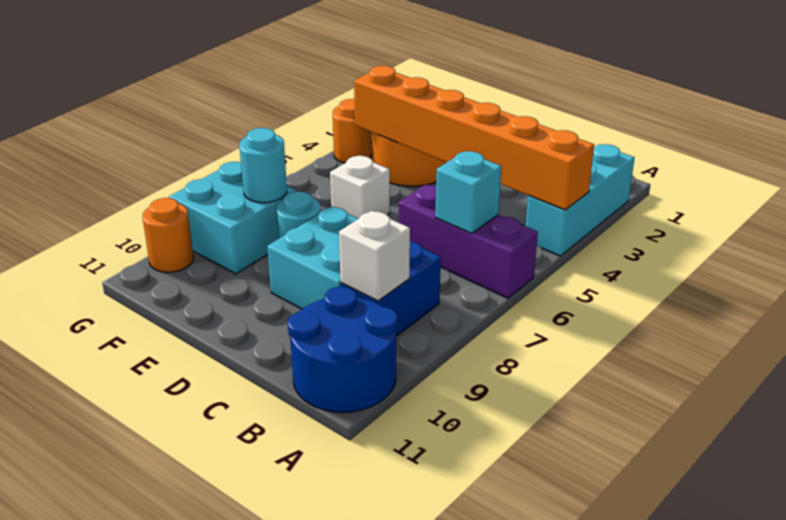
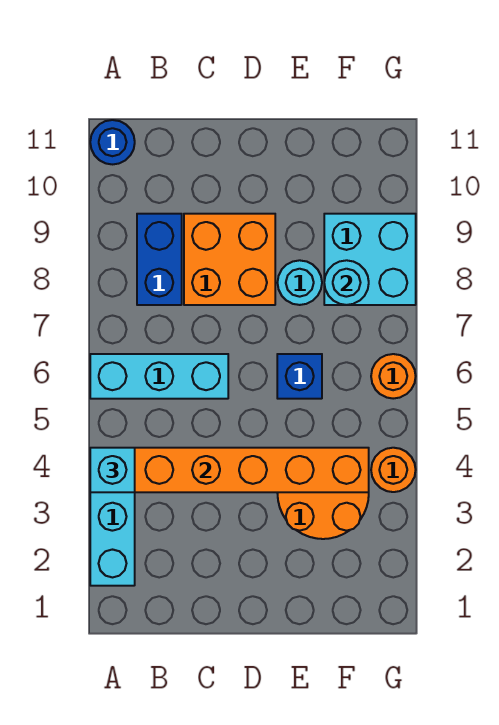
purple brick A6:C6 level 1 -> cyan brick A6:C6 level 1
blue round brick A10:B11 level 1 -> blue round brick A11 level 1
cyan brick B6 level 2 -> cyan brick A4 level 3
white brick B9 level 2 -> none
cyan brick C8:D9 level 1 -> orange brick C8:D9 level 1
white brick E6 level 1 -> blue brick E6 level 1
orange round brick G10 level 1 -> orange round brick G6 level 1

